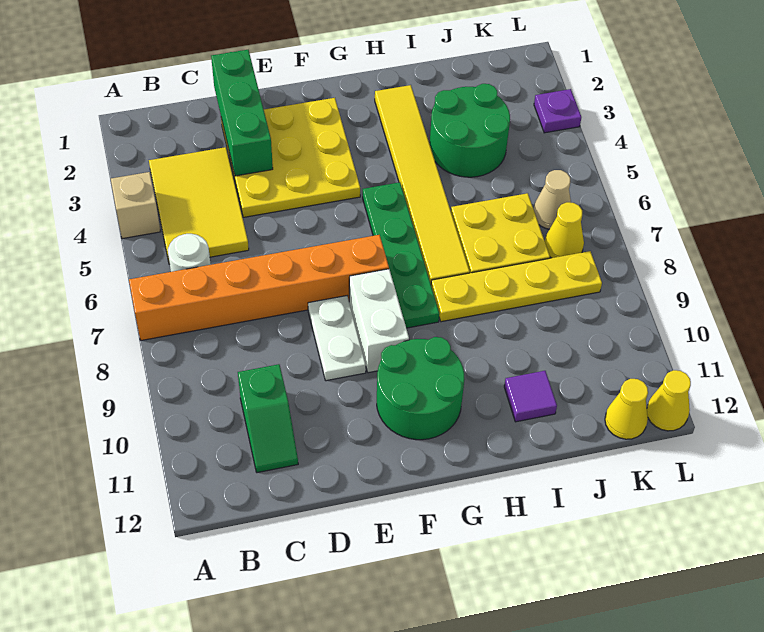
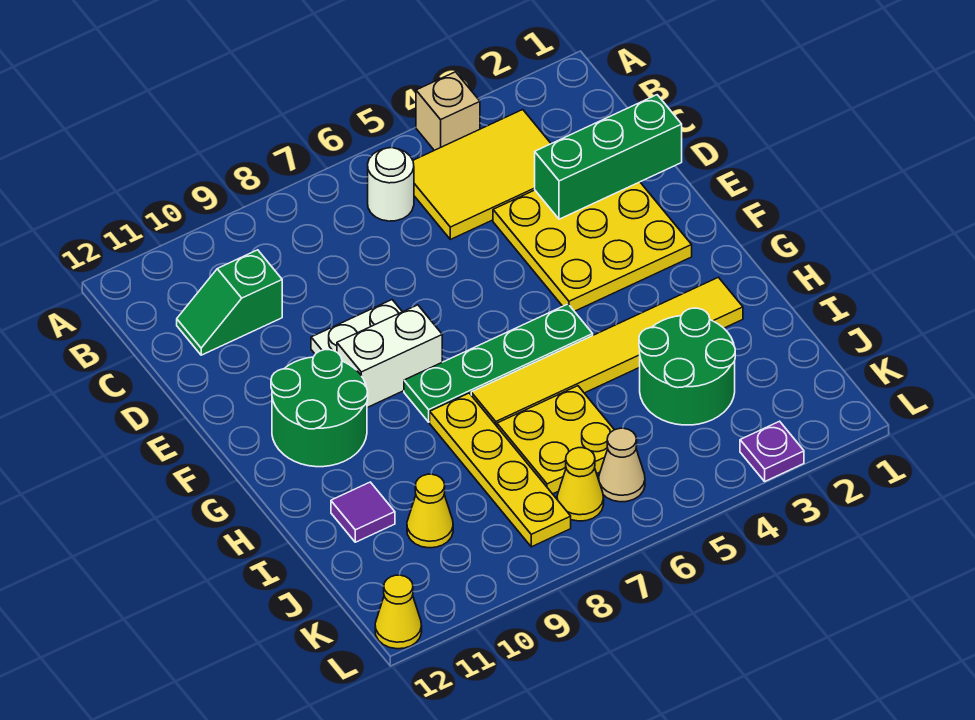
orange brick A7:F7 level 1 -> none
yellow cone K12 level 1 -> yellow cone J10 level 1

